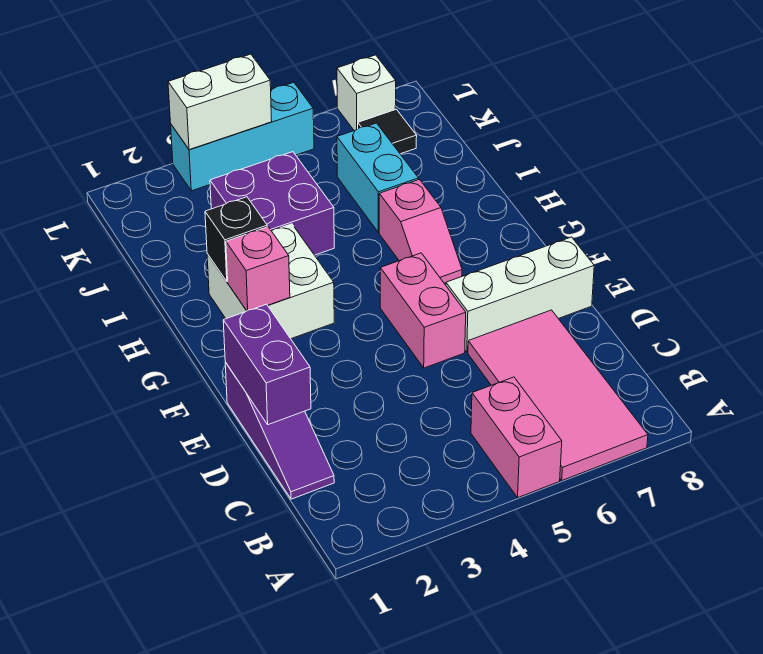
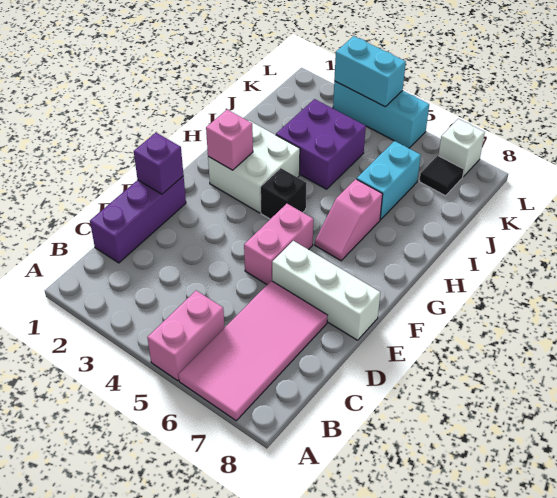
purple slope C1:E1 level 1 top E -> purple brick C1:E1 level 1
purple brick D1:E1 level 2 -> purple brick E1 level 2
black brick H2 level 2 -> black brick G4 level 1
white brick L3:L4 level 2 -> cyan brick L3:L4 level 2

